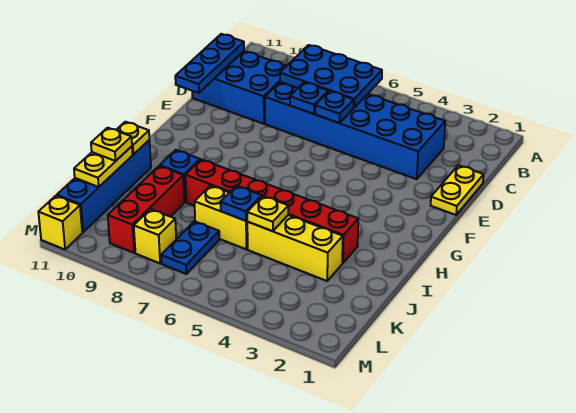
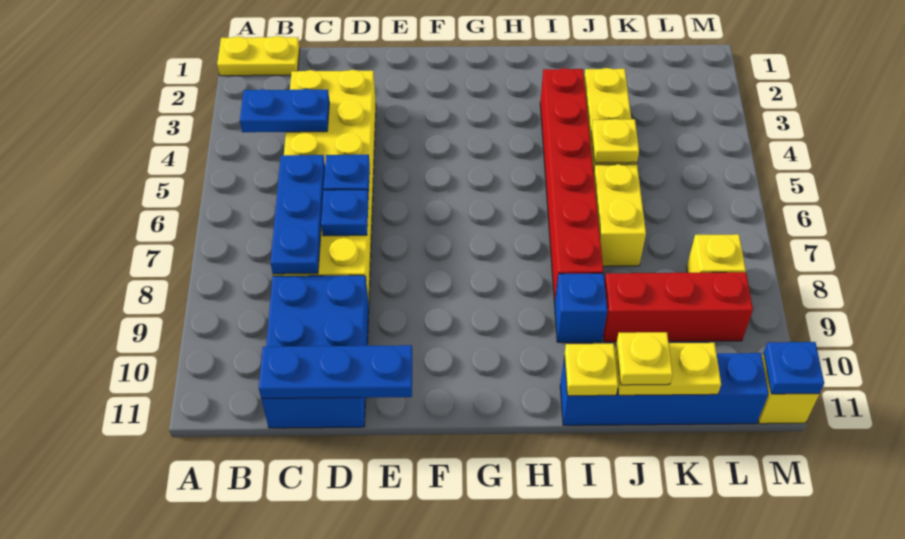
blue plate B6:C8 level 2 -> blue plate C6:C8 level 2
blue brick C3:D8 level 1 -> yellow brick C3:D8 level 1
yellow plate D1:E1 level 1 -> yellow plate A1:B1 level 1
blue plate J6 level 2 -> blue plate M11 level 2
blue plate K7:L7 level 1 -> blue plate B4:C4 level 2

